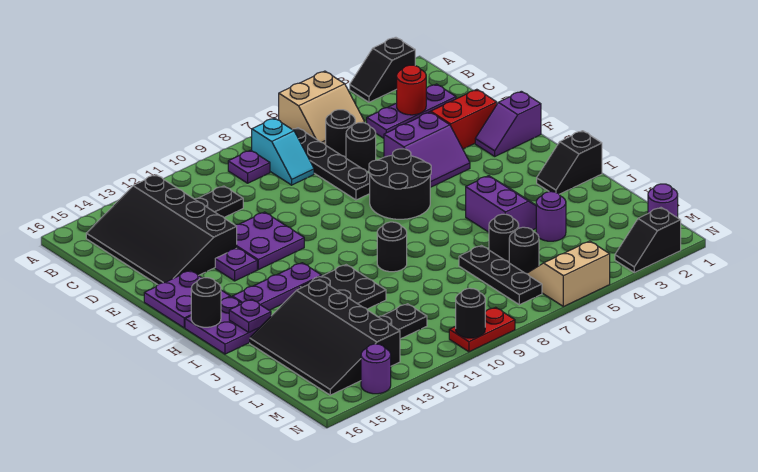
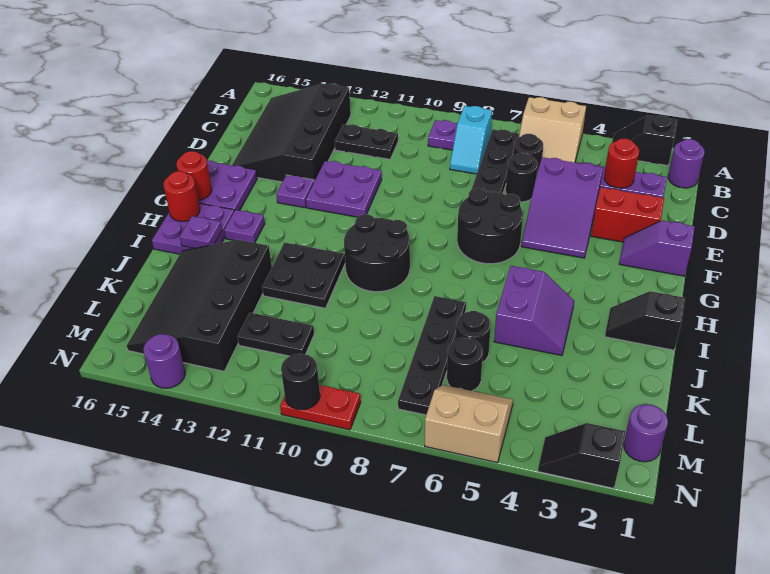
purple slope E4:F5 level 1 top E -> purple slope D4:F5 level 1 top D
none -> red round brick G16 level 2
purple plate H12:H14 level 1 -> purple plate H14 level 1
black round brick H16 level 2 -> red round brick H16 level 2
black round brick I9 level 1 -> black round brick H9:I10 level 1
purple round brick K4 level 1 -> purple round brick B1 level 1
black plate K7:M7 level 1 -> black plate J7:M7 level 1

